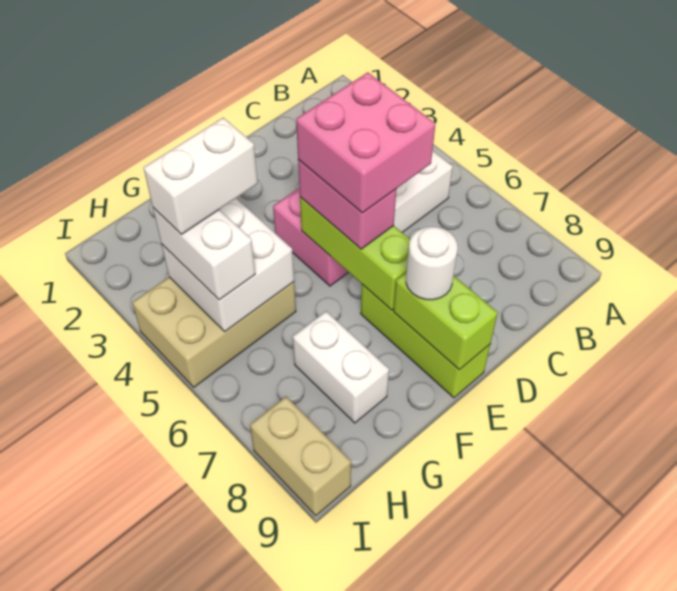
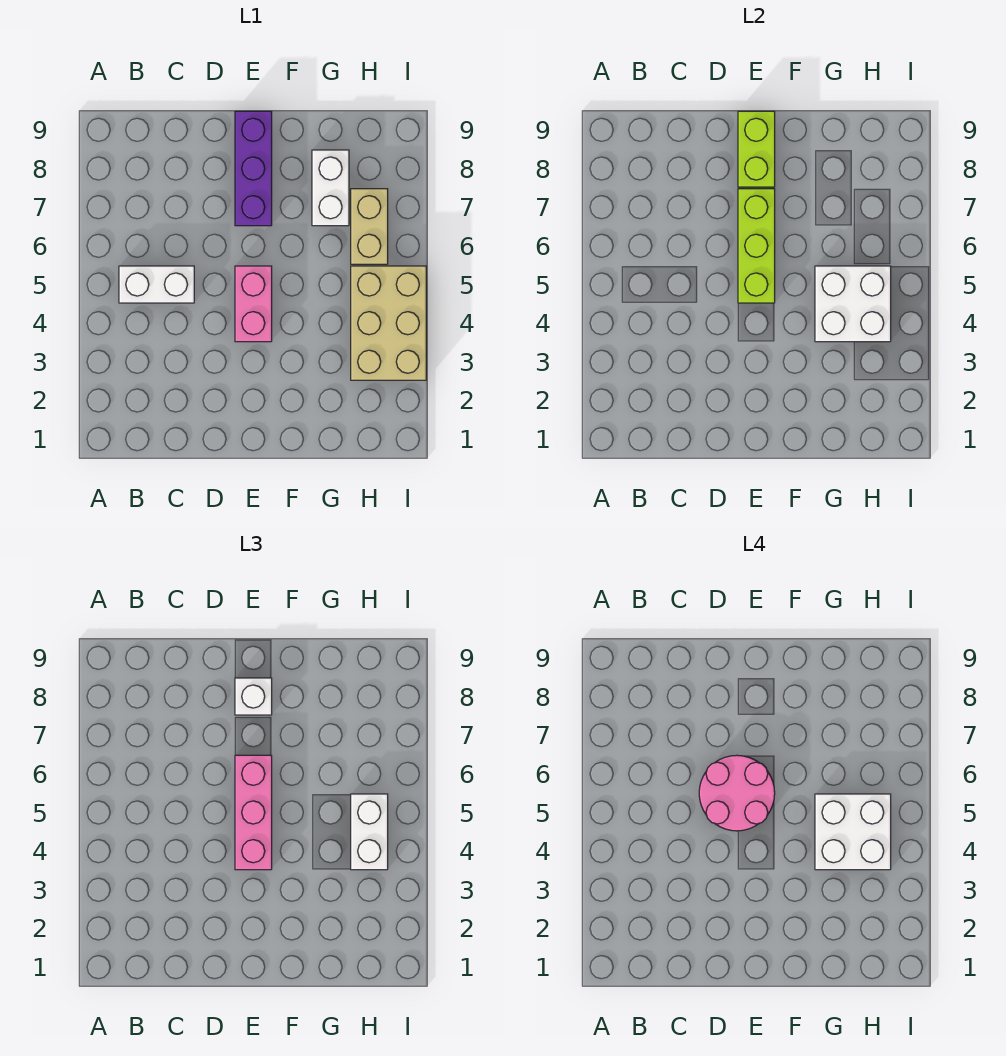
pink brick D5:E6 level 4 -> pink round brick D5:E6 level 4
pink brick E5:E6 level 3 -> pink brick E4:E6 level 3
lime brick E7:E9 level 1 -> purple brick E7:E9 level 1
white round brick E8 level 3 -> white brick E8 level 3
tan brick G4:I5 level 1 -> tan brick H3:I5 level 1
white brick G4:H4 level 4 -> white brick G4:H5 level 4
tan brick I8:I9 level 1 -> tan brick H6:H7 level 1

